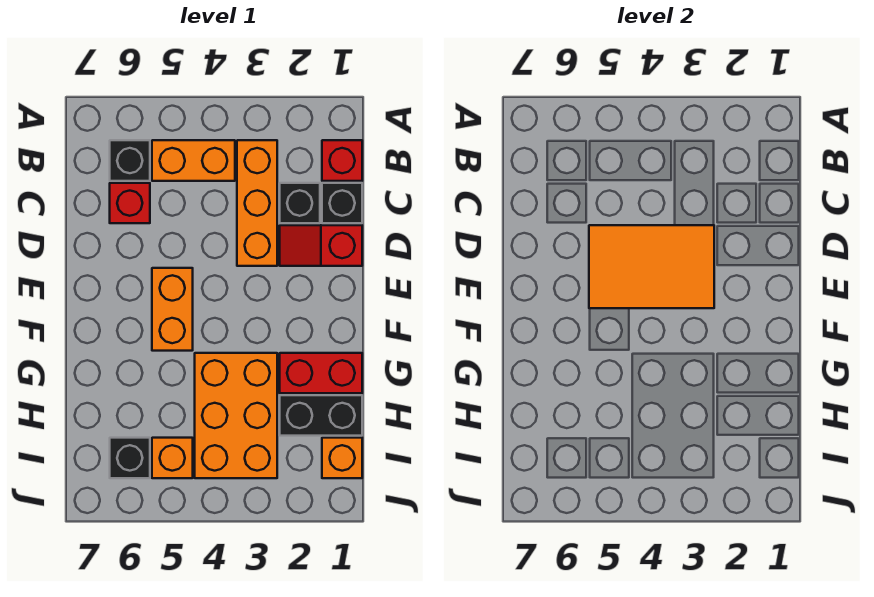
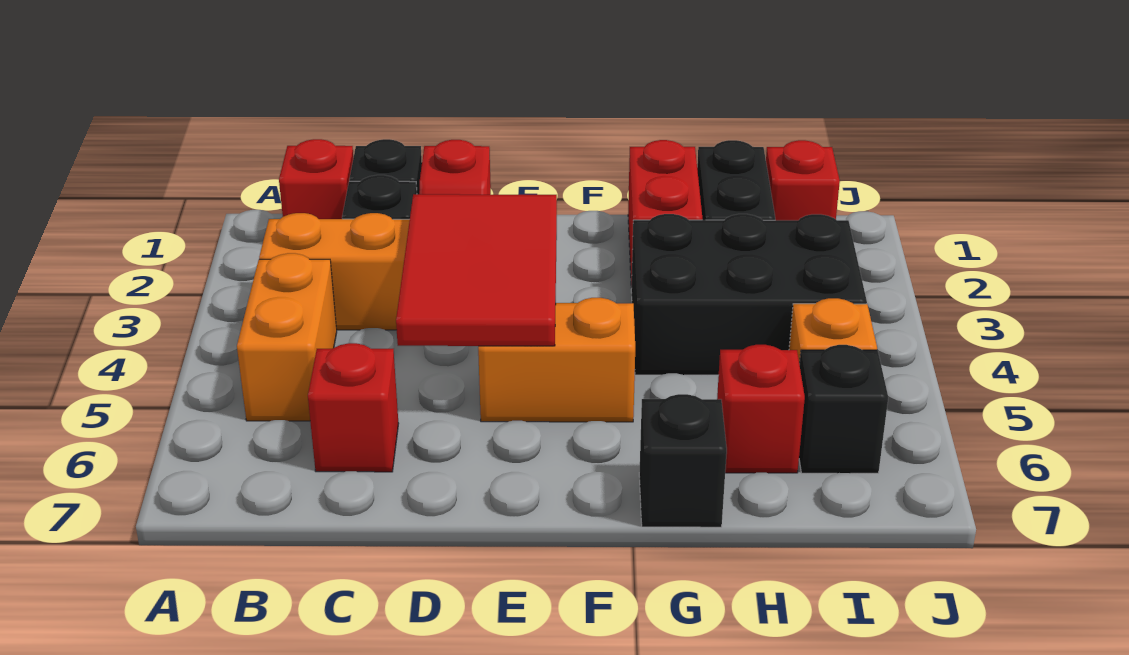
black brick B6 level 1 -> black brick G7 level 1
orange tile D3:E5 level 2 -> red tile D3:E5 level 2
orange brick G3:I4 level 1 -> black brick G3:I4 level 1
none -> red brick H6 level 1
orange brick I1 level 1 -> red brick I1 level 1

